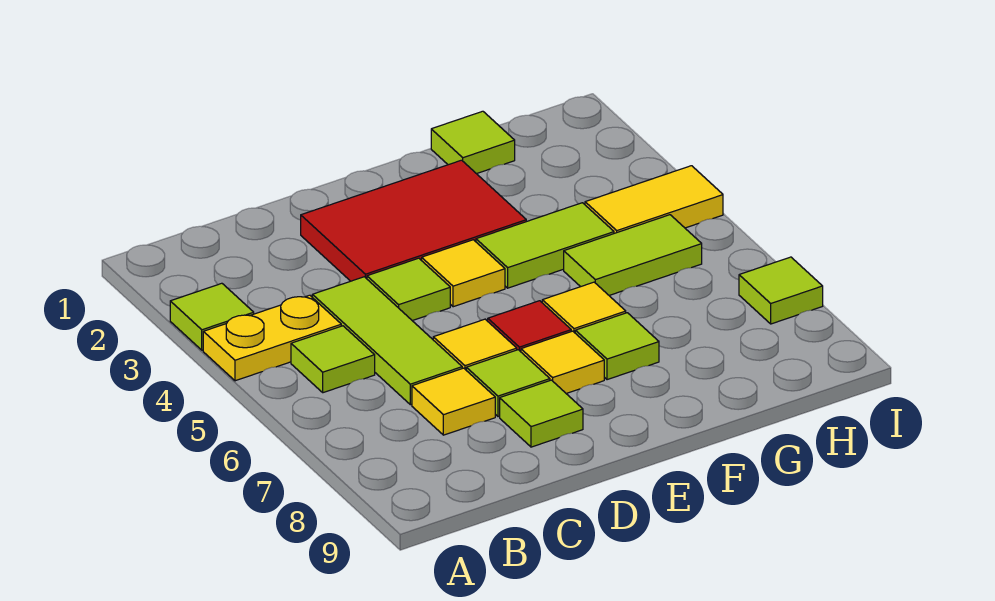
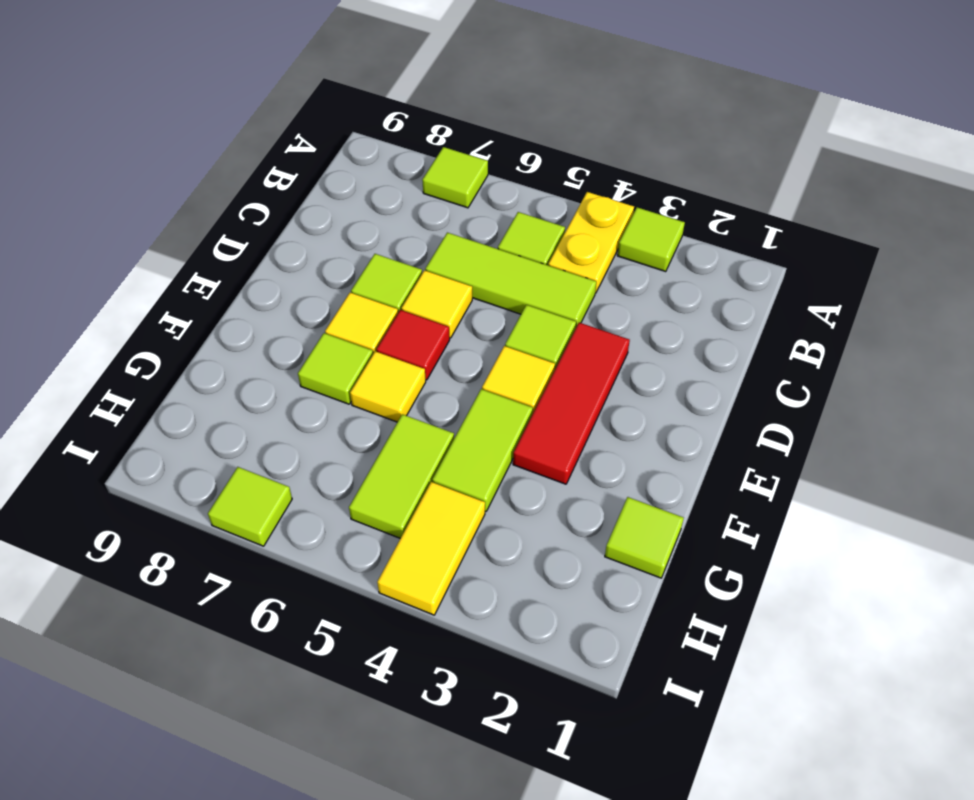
yellow tile C7 level 1 -> none
red tile D2:F3 level 1 -> red tile D3:F3 level 1
lime tile D8 level 1 -> lime tile A7 level 1

